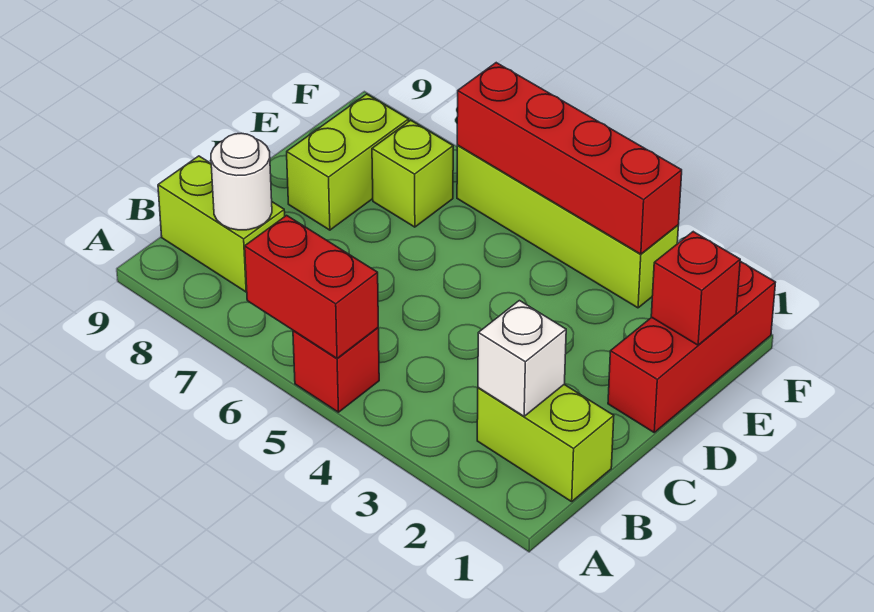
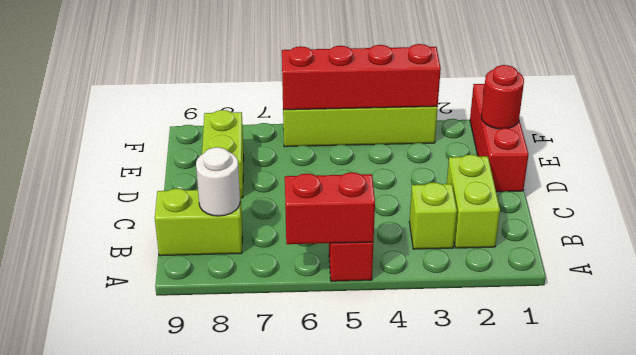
lime brick B1:B2 level 1 -> lime brick B2:C2 level 1
white brick B2 level 2 -> none
red brick E1 level 2 -> red round brick E1 level 2
lime brick E7 level 1 -> lime brick B3 level 1

